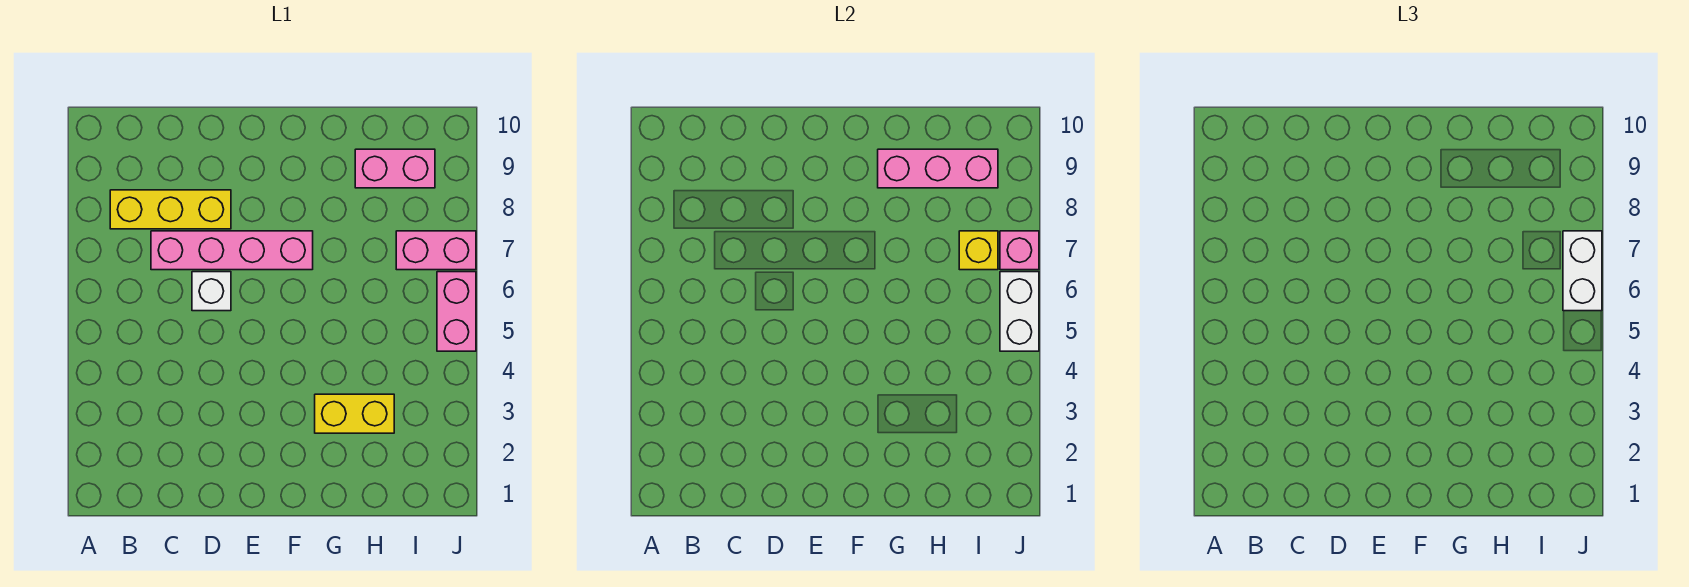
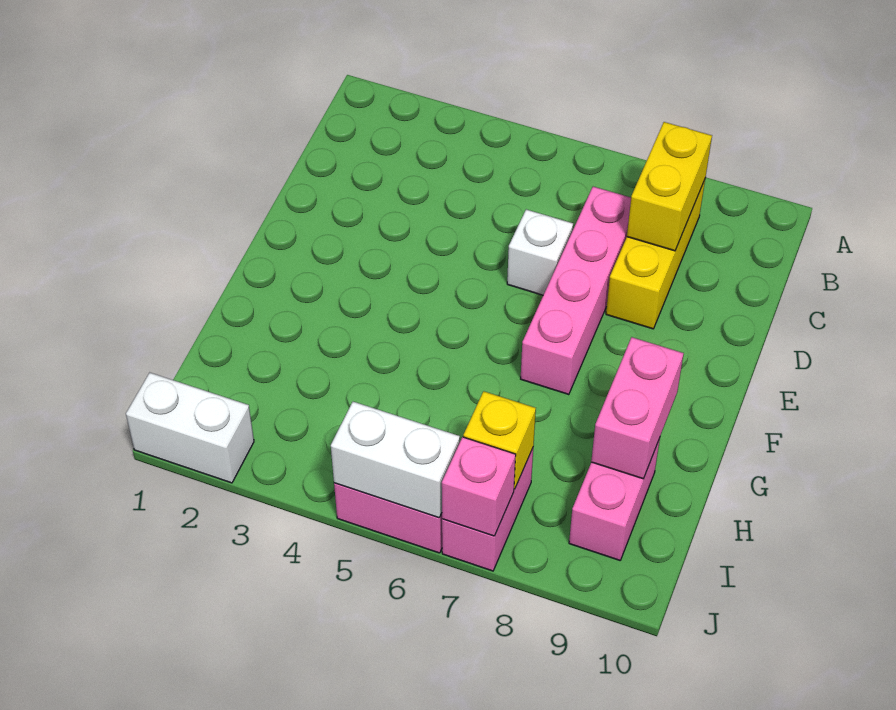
yellow brick G3:H3 level 1 -> yellow brick B8:C8 level 2
pink brick G9:I9 level 2 -> pink brick G9:H9 level 2
white brick J6:J7 level 3 -> white brick J1:J2 level 1

